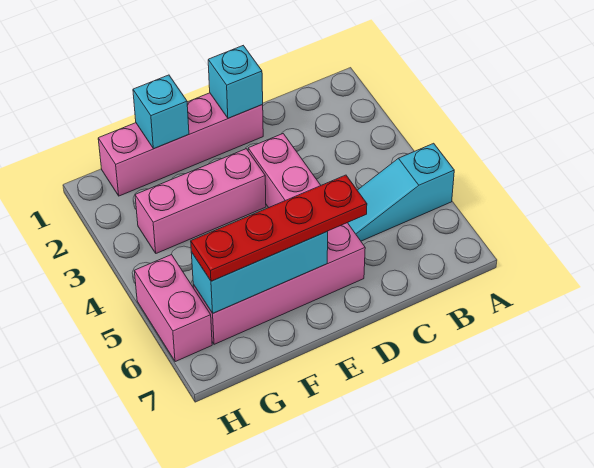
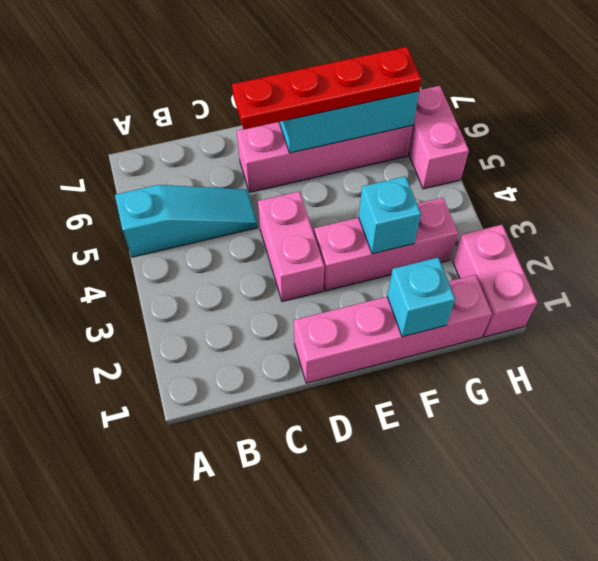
cyan brick D1 level 2 -> cyan brick F3 level 2
none -> pink brick H1:H2 level 1

